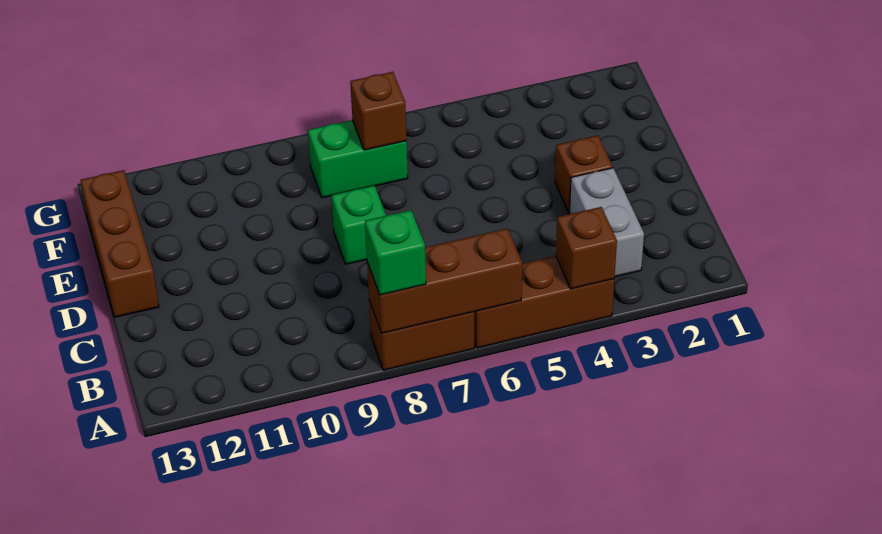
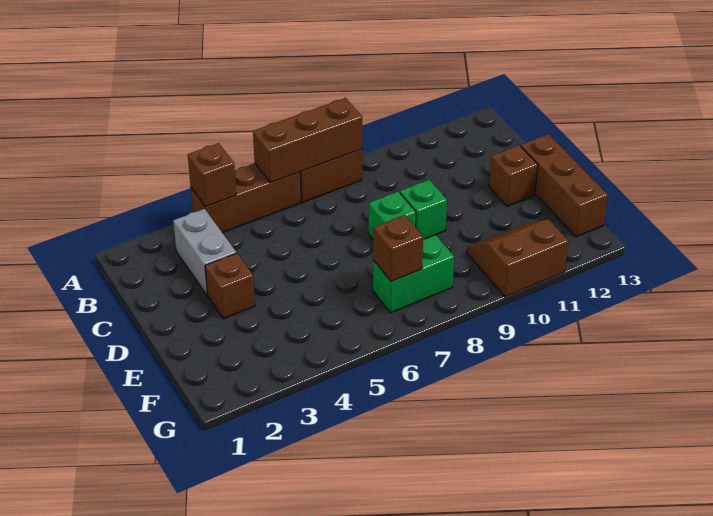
green brick A8 level 3 -> green brick D9 level 1
none -> brown brick D12 level 1
none -> brown slope F10:G11 level 1 top G

